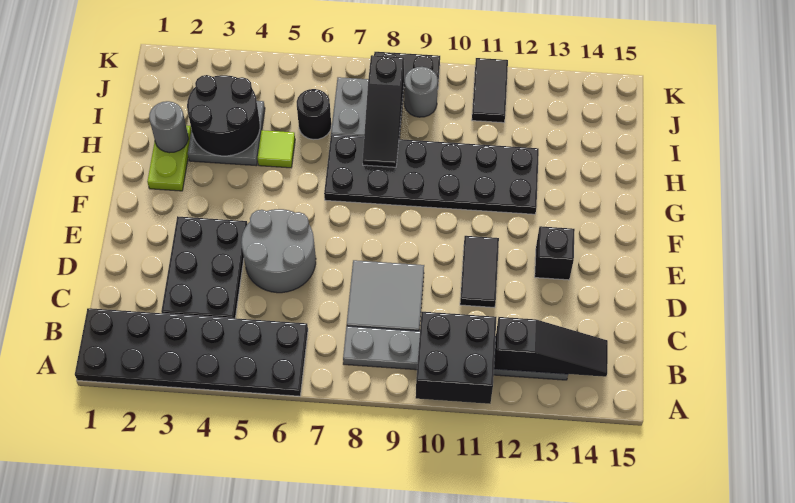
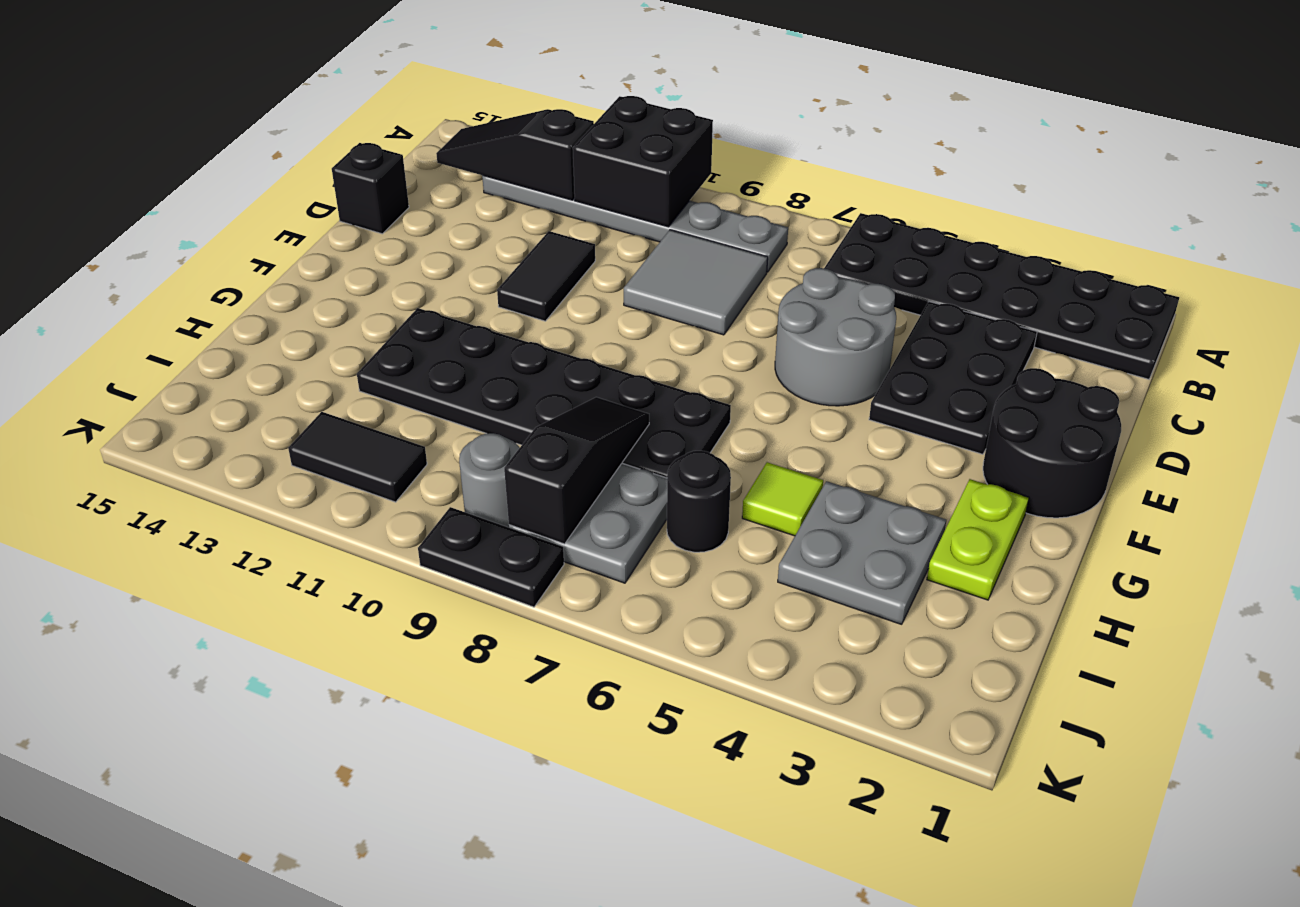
black brick E13 level 1 -> black brick D15 level 1
grey round brick H2 level 2 -> none
black round brick H3:I4 level 2 -> black round brick E1:F2 level 1
black tile J11:K11 level 1 -> black tile J11:J12 level 1

